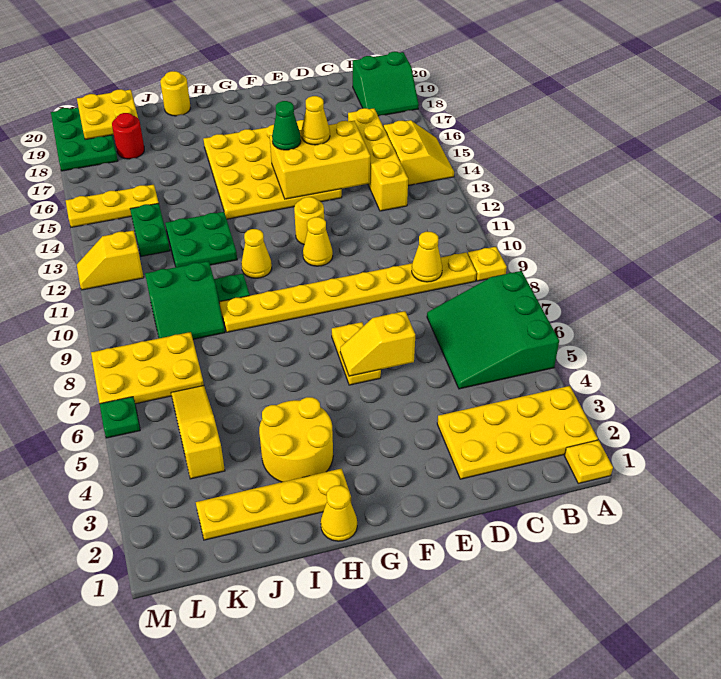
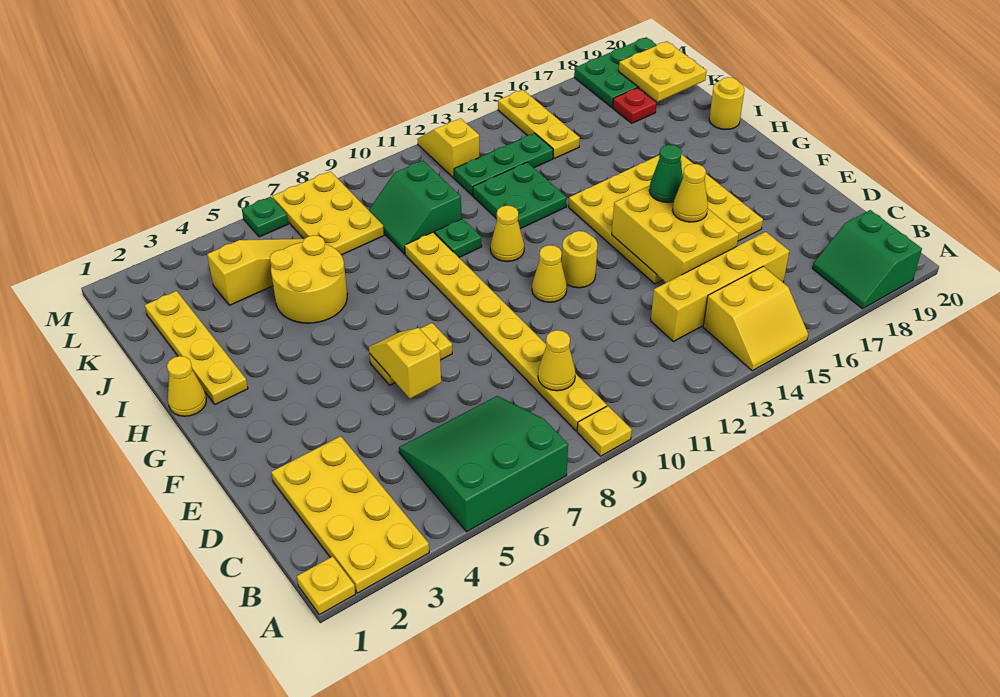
yellow round brick H3:I4 level 1 -> yellow round brick I5:J6 level 1
green plate K13:K14 level 1 -> green plate K12:K14 level 1
red round brick K18 level 1 -> red plate K18 level 1

